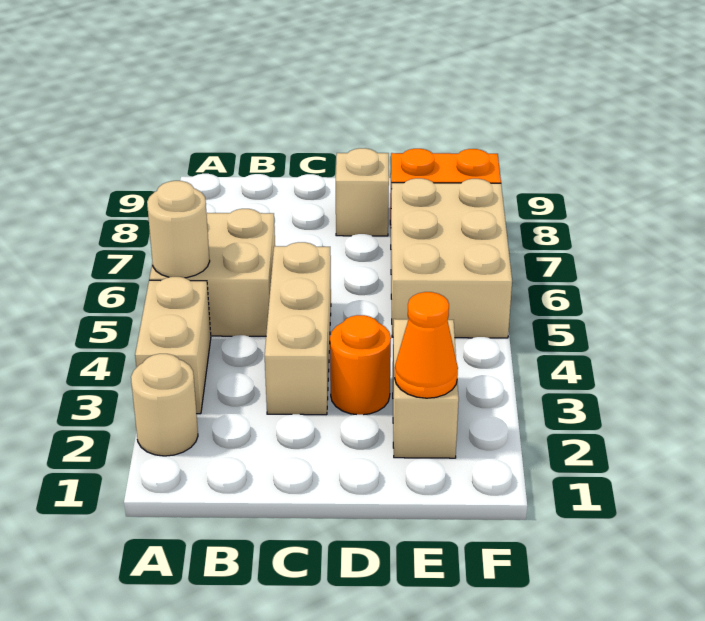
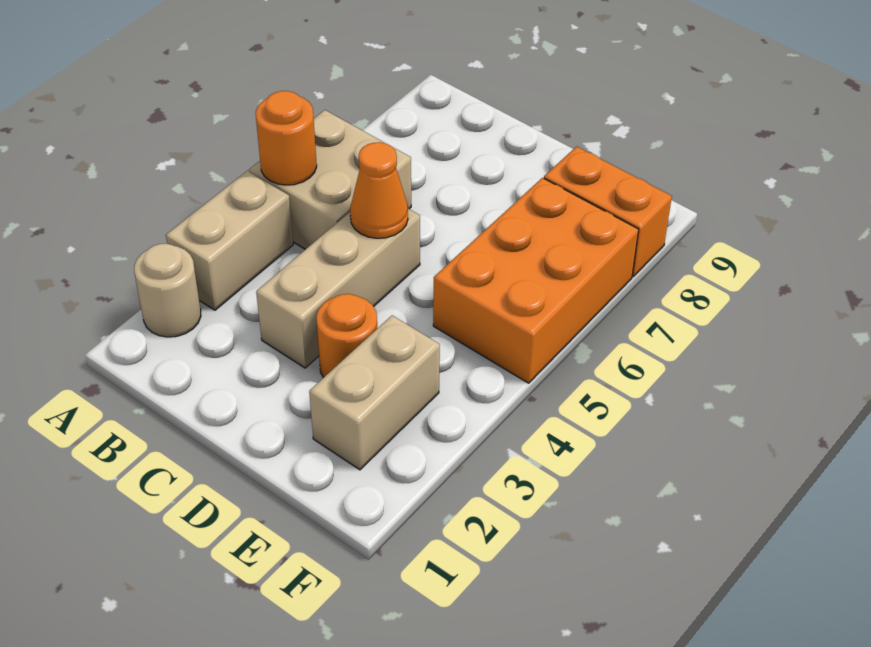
tan round brick A5 level 2 -> orange round brick A5 level 2
tan brick D8 level 1 -> none
orange cone E2 level 2 -> orange cone C5 level 2
tan brick E5:F7 level 1 -> orange brick E5:F7 level 1

